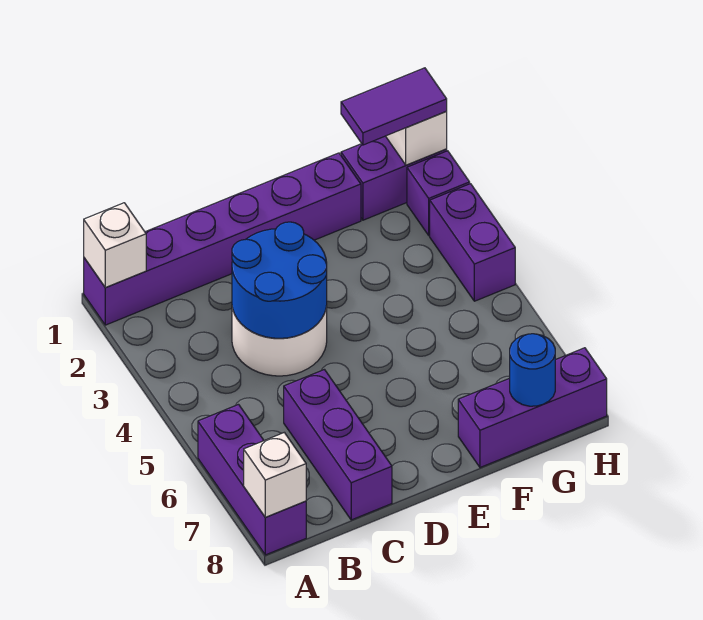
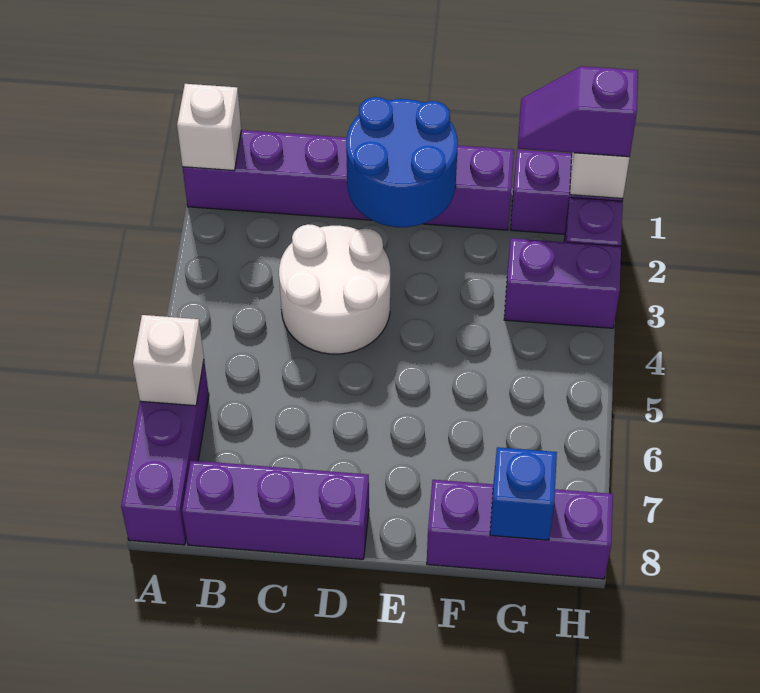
white brick A8 level 2 -> white brick A6 level 2
blue round brick C3:D4 level 2 -> blue round brick D1:E2 level 2
purple brick C6:C8 level 1 -> purple brick B8:D8 level 1
purple tile G1:H1 level 3 -> purple slope G1:H1 level 3 top H
blue round brick G8 level 2 -> blue brick G8 level 2
purple brick H3:H4 level 1 -> purple brick G3:H3 level 1

